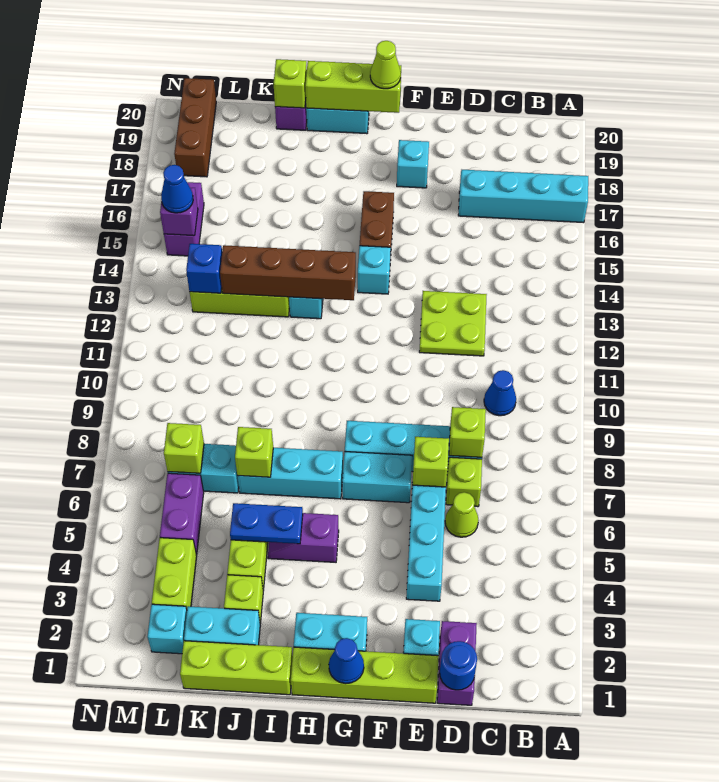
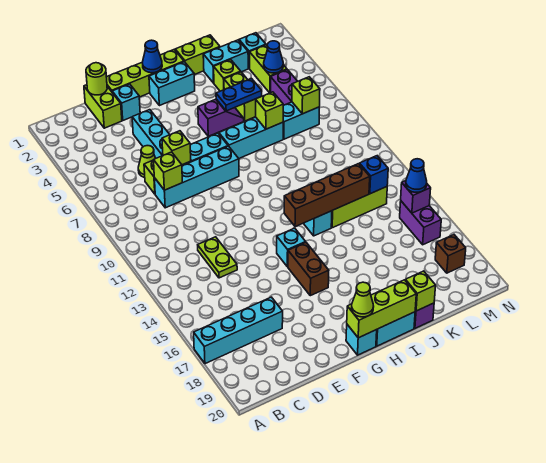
blue cone C10 level 1 -> blue cone L4 level 2
purple brick D1:D2 level 1 -> lime brick D1:D2 level 1
blue round brick D1 level 2 -> lime round brick D1 level 2
lime plate D12:E13 level 1 -> lime plate D12:D13 level 1
cyan brick F18 level 1 -> cyan brick G20 level 1
lime brick I1:K1 level 1 -> lime brick I1:J1 level 1
brown brick M18:M20 level 1 -> brown brick M18 level 1

